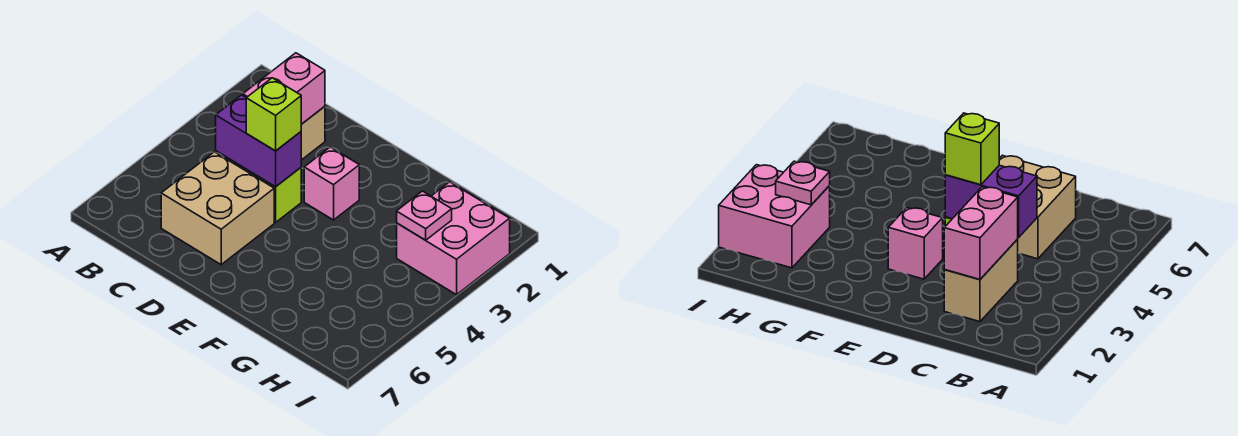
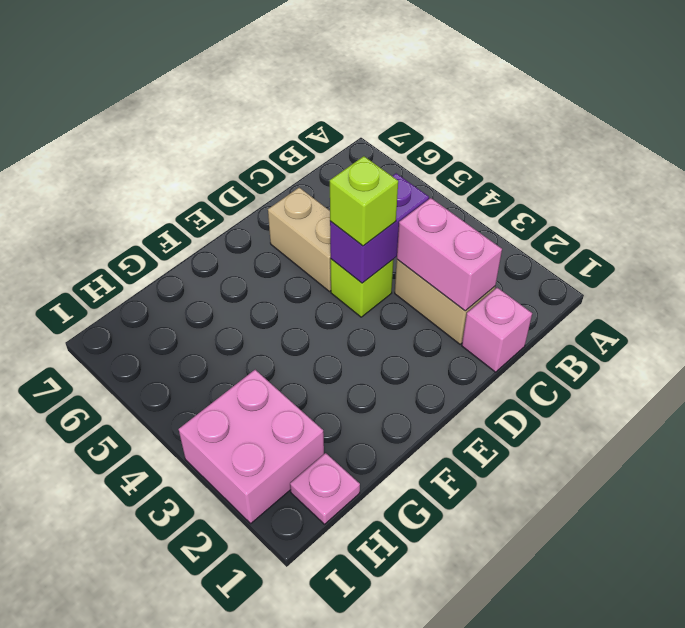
tan brick C5:D6 level 1 -> tan brick D5:D6 level 1
pink brick E3 level 1 -> pink brick C1 level 1
pink plate H3 level 2 -> pink plate H1 level 1

